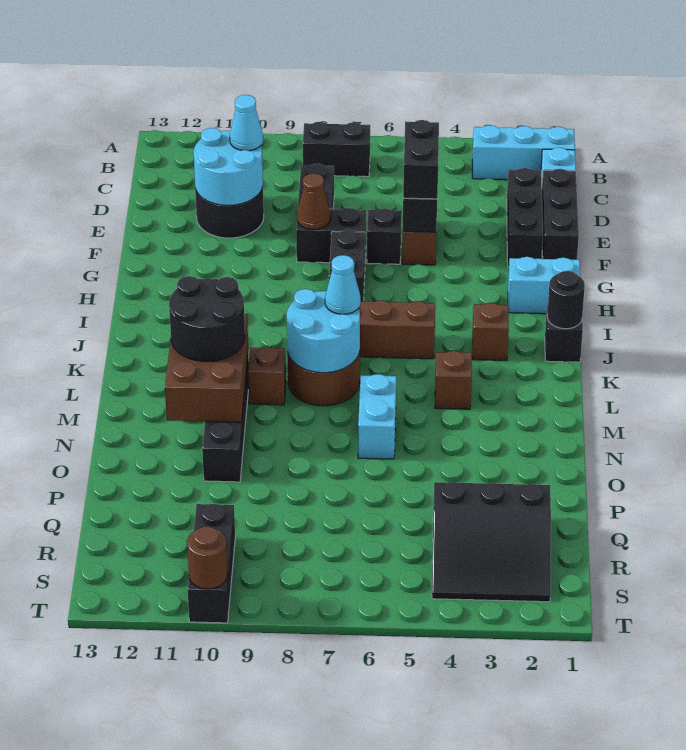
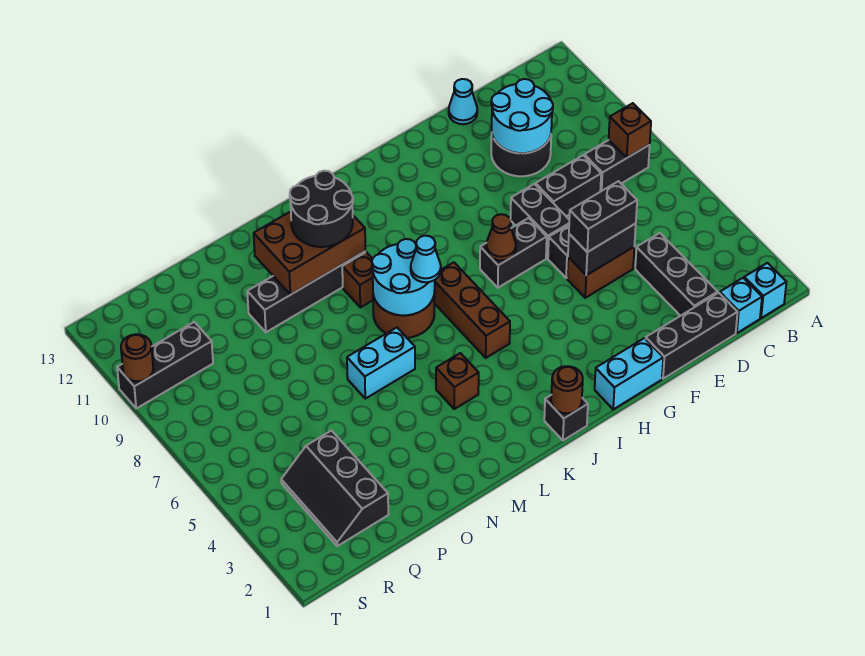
cyan brick B1:B3 level 1 -> cyan brick B1 level 1
black brick B7:B8 level 1 -> black brick B8:C8 level 1
black brick D2:F2 level 1 -> black brick D2:D4 level 1
cyan cone D10 level 3 -> cyan cone E13 level 1
brown cone F8 level 2 -> brown cone H7 level 2
cyan brick H1:H2 level 1 -> cyan brick G1:H1 level 1
black round brick J1 level 2 -> brown round brick J1 level 2
brown brick J3 level 1 -> brown brick B8 level 2
black slope Q2:S4 level 1 top Q -> black slope Q2:R4 level 1 top Q

